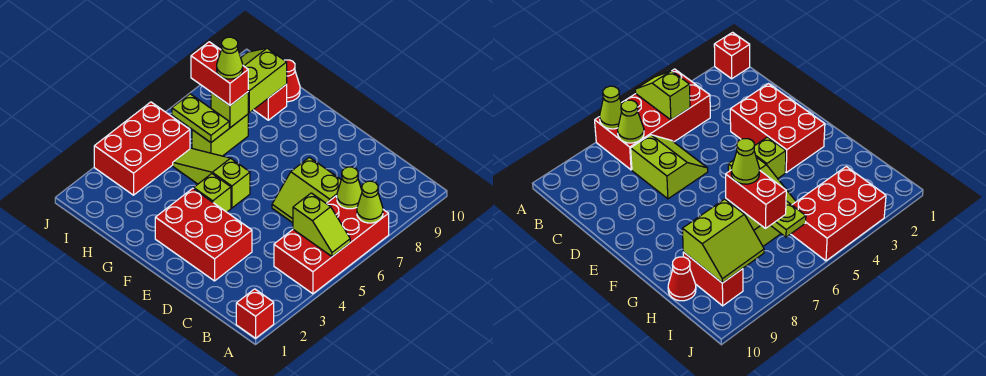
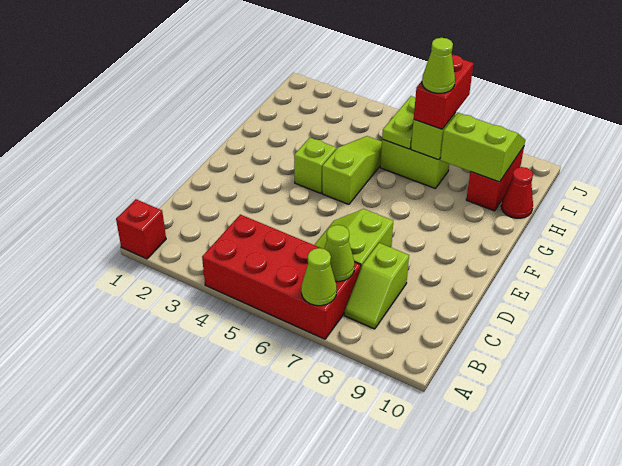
lime slope A5:B5 level 2 top B -> lime slope B8:C8 level 1 top C
red brick D2:F3 level 1 -> none
red brick I3:J5 level 1 -> none

